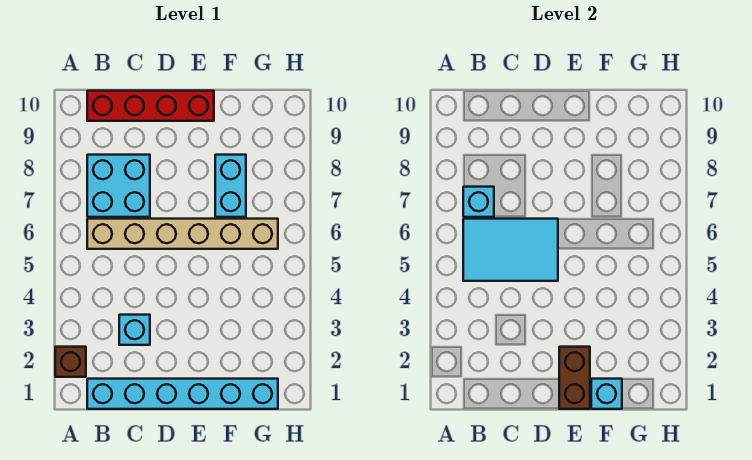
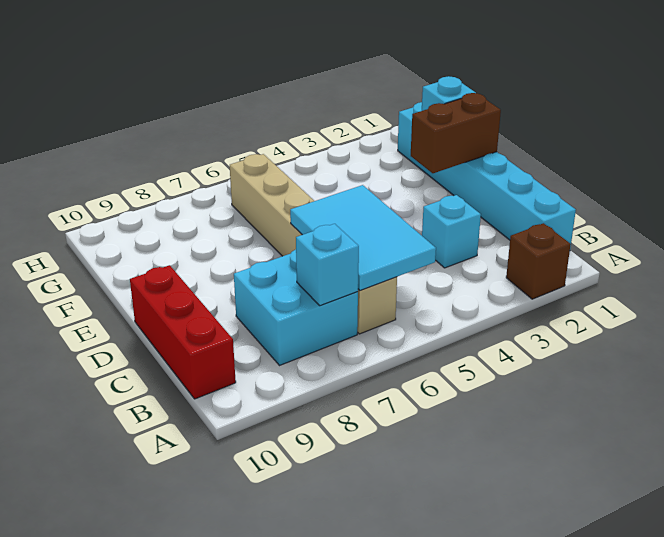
red brick B10:E10 level 1 -> red brick B10:D10 level 1
cyan brick F7:F8 level 1 -> none

